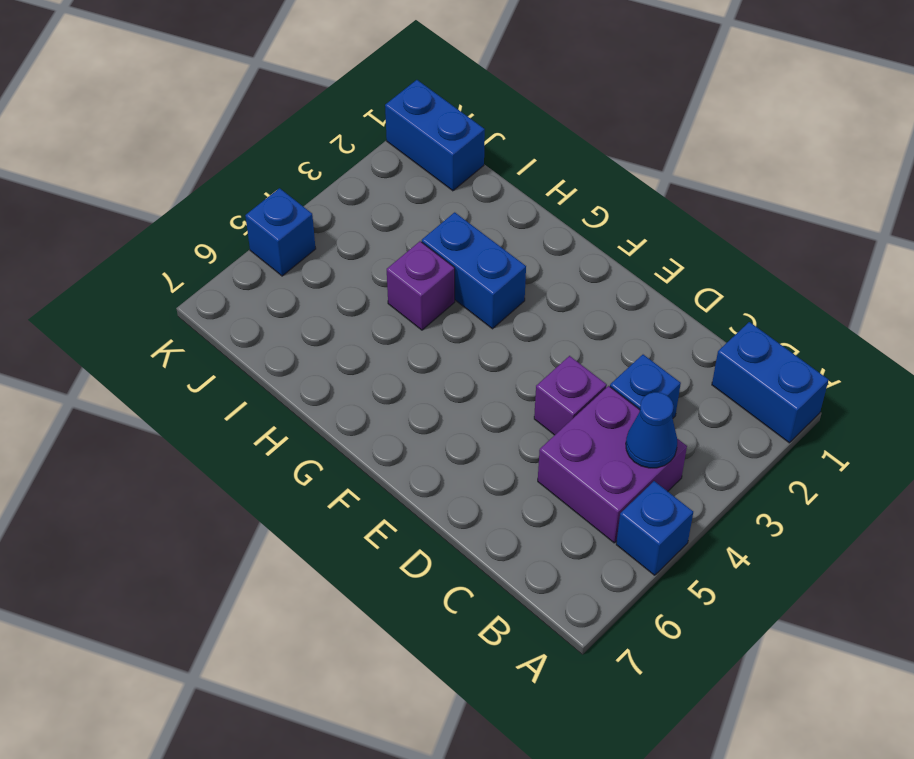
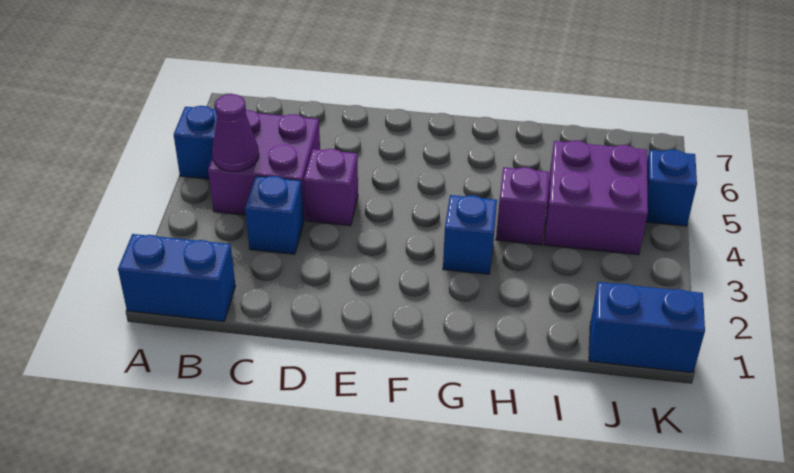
blue cone B4 level 2 -> purple cone B4 level 2
blue brick G3:H3 level 1 -> blue brick G3 level 1
none -> purple brick I4:J5 level 1

